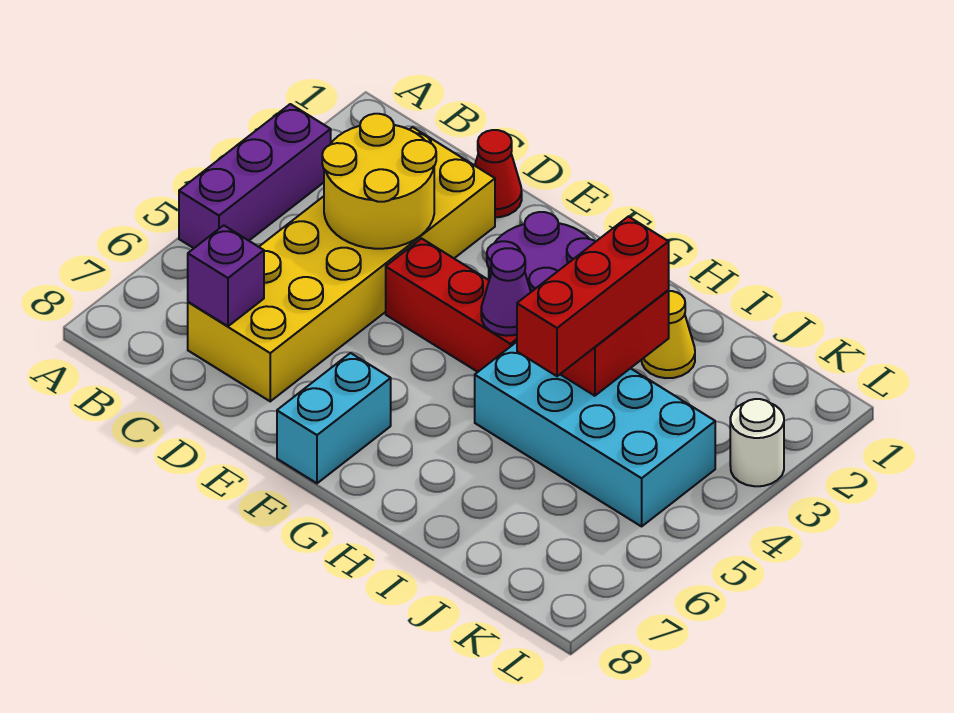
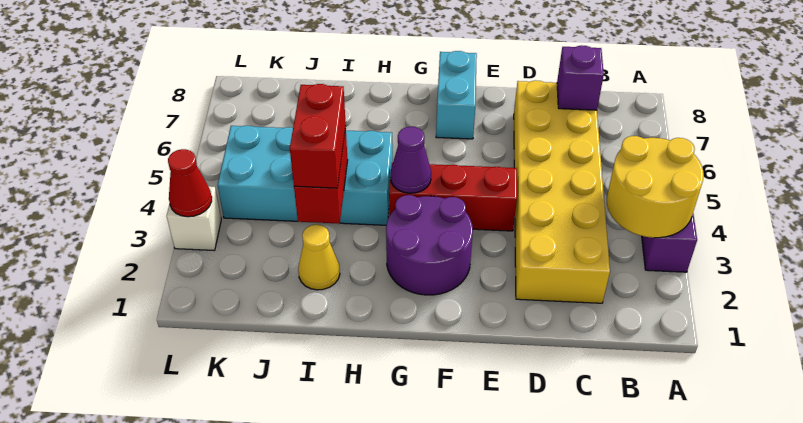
yellow round brick C3:D4 level 2 -> yellow round brick A3:B4 level 2
red cone D1 level 1 -> red cone L3 level 2
red brick I3:I5 level 3 -> red brick I3:I4 level 3
white round brick L3 level 1 -> white brick L3 level 1

